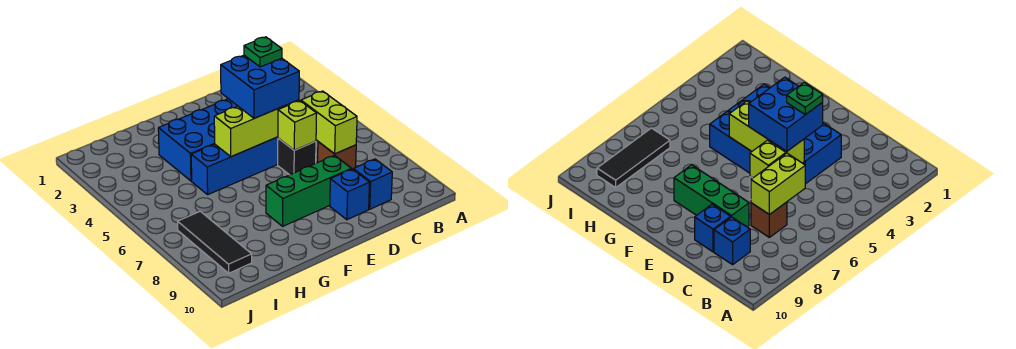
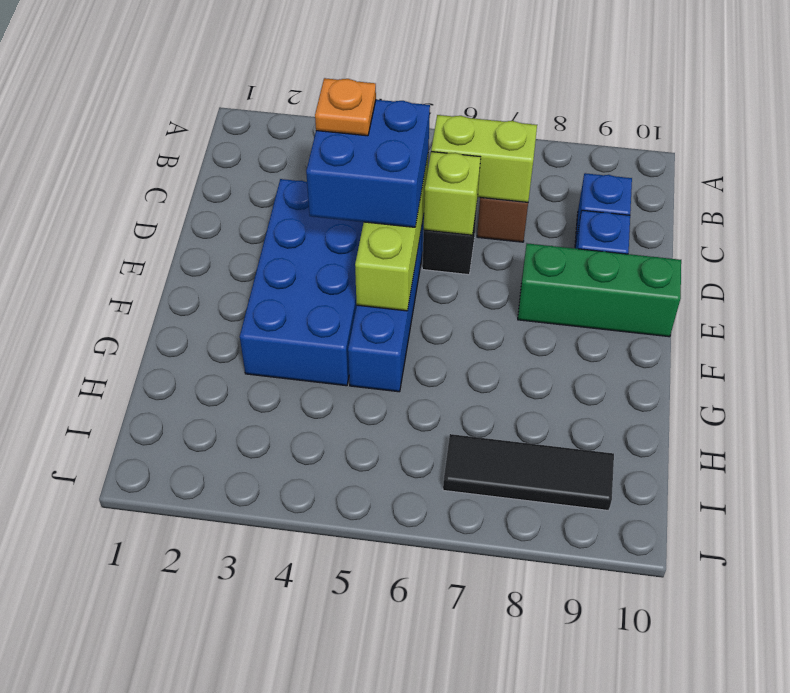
green plate D4 level 4 -> orange plate D4 level 4
green brick D8:F8 level 1 -> green brick E8:E10 level 1

